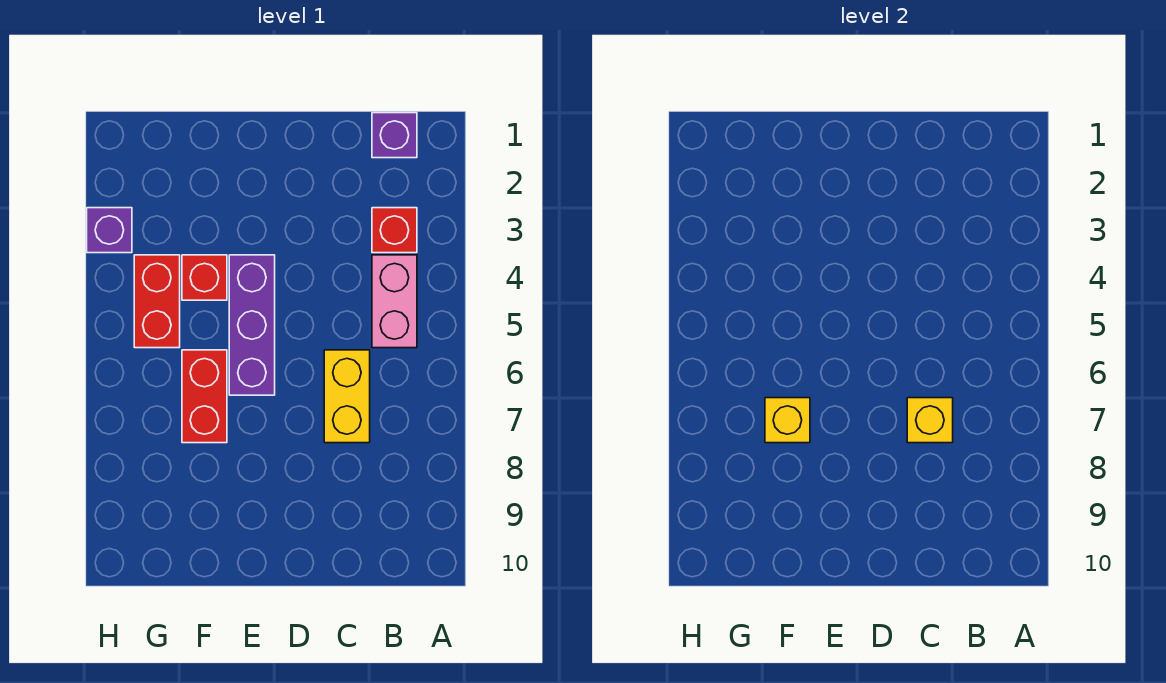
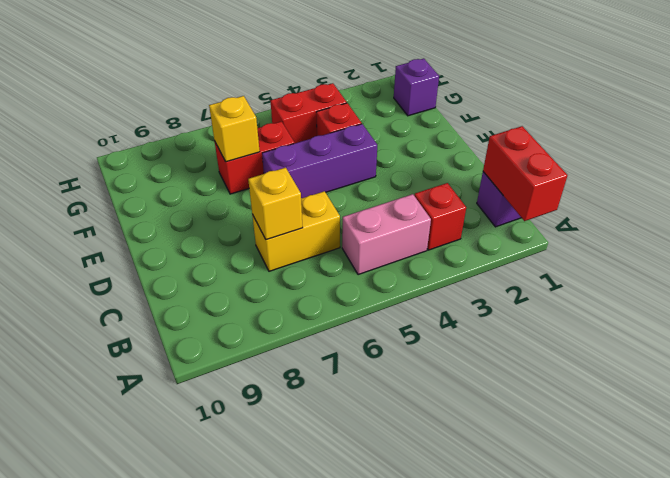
none -> red brick A1:B1 level 2
purple brick H3 level 1 -> purple brick G1 level 1

